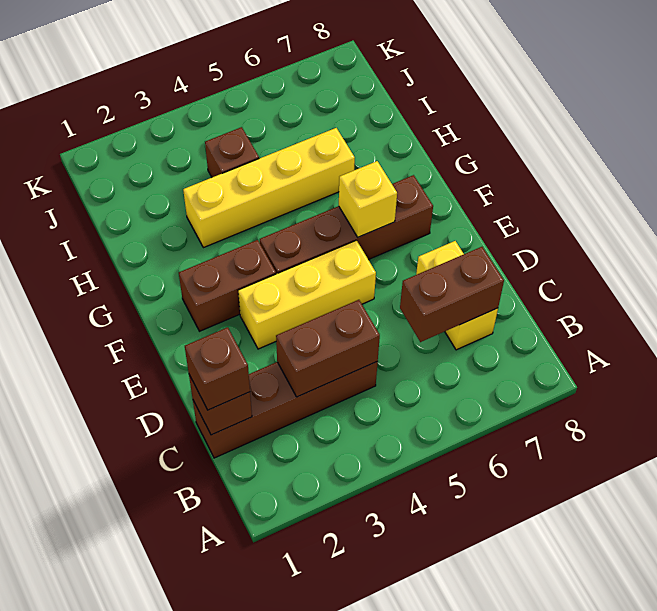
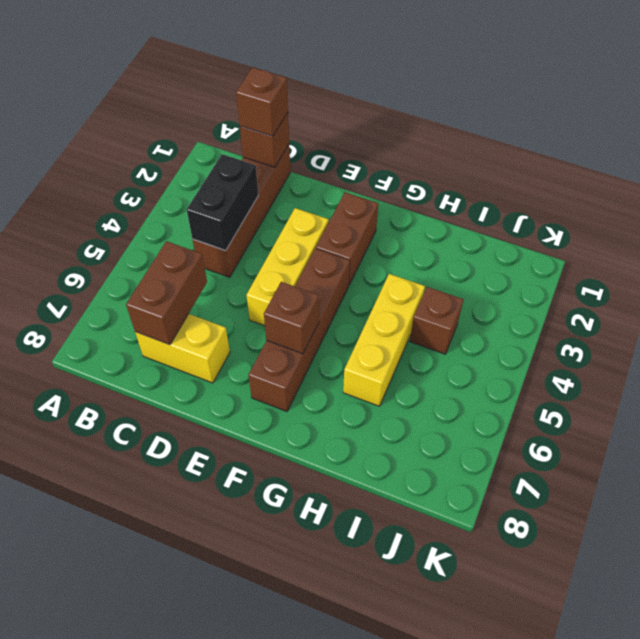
brown brick C3:C4 level 2 -> black brick C3:C4 level 2
yellow brick F6 level 2 -> brown brick F6 level 2
yellow brick H3:H6 level 1 -> yellow brick H4:H6 level 1

